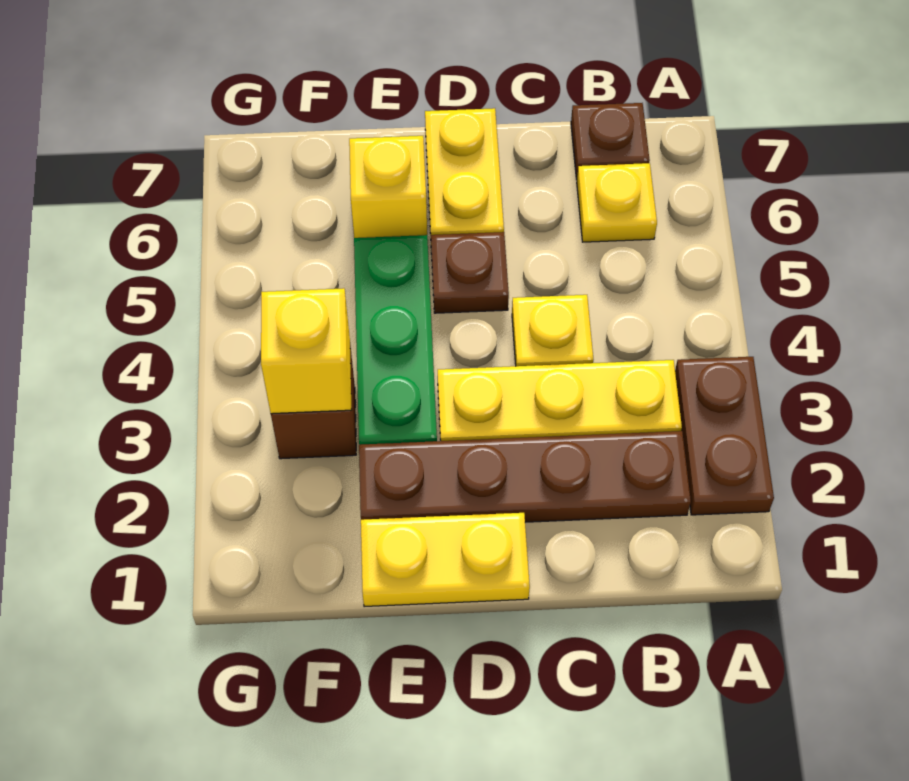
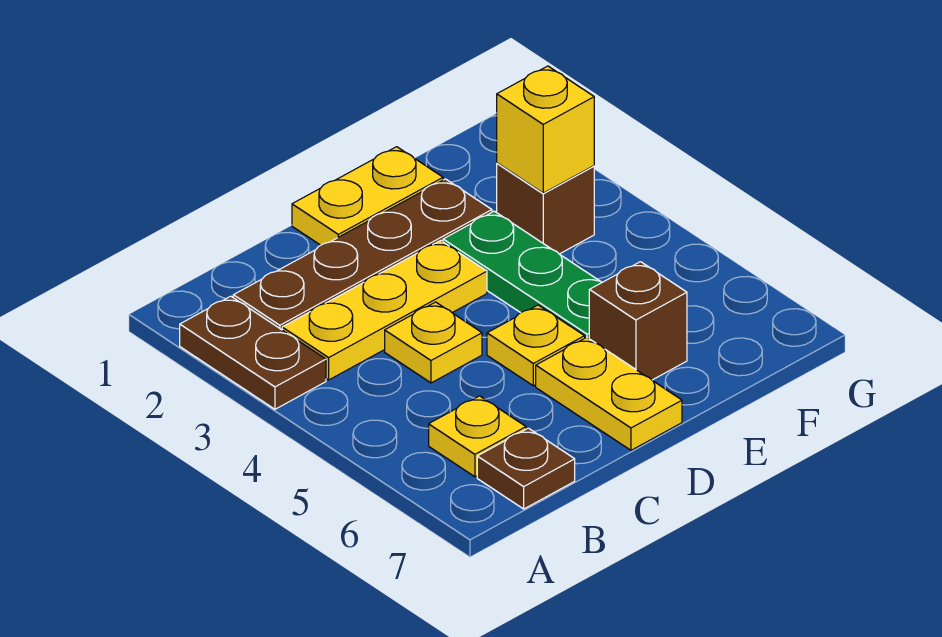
brown plate D5 level 1 -> yellow plate D5 level 1
yellow brick E6 level 1 -> brown brick E6 level 1

